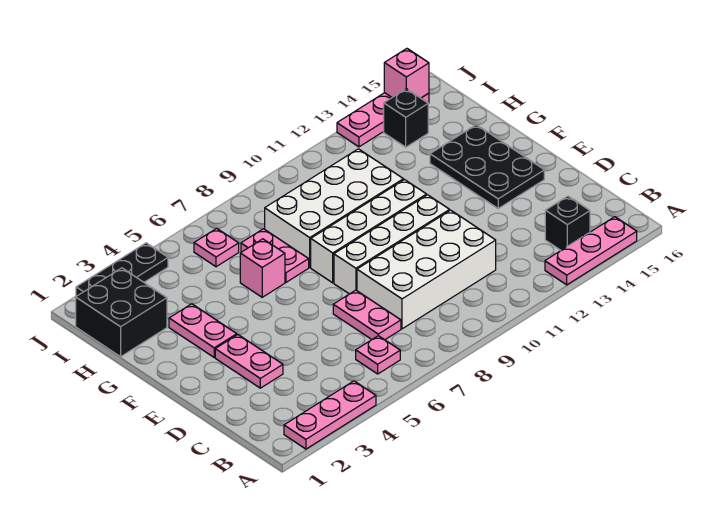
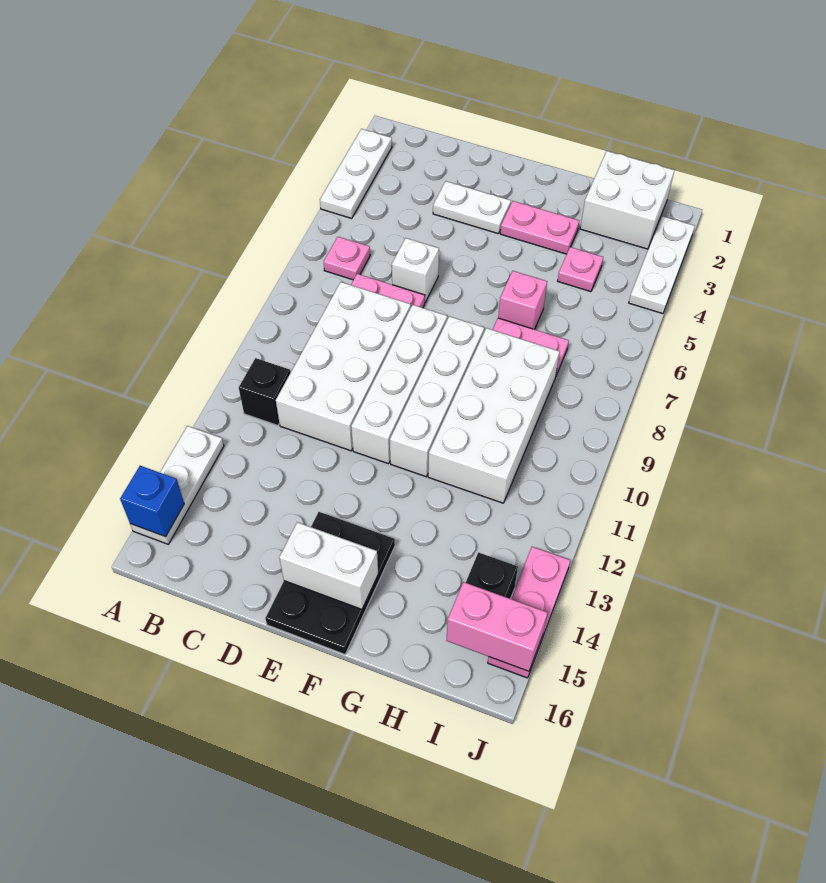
pink plate A2:A4 level 1 -> white plate A2:A4 level 1
pink plate A13:A15 level 1 -> white plate A13:A15 level 1
none -> blue brick A15 level 2
black brick B14 level 1 -> black brick B11 level 1
pink plate D3:E3 level 1 -> white plate D3:E3 level 1
none -> white brick D6 level 1
black plate E14:G15 level 1 -> black plate E14:F16 level 1
none -> white brick E15:F15 level 2
black brick H1:I2 level 1 -> white brick H1:I2 level 1
pink plate I6 level 1 -> pink plate H4 level 1
black plate J2:J4 level 1 -> white plate J2:J4 level 1
pink brick J15 level 2 -> pink brick I15:J15 level 2

